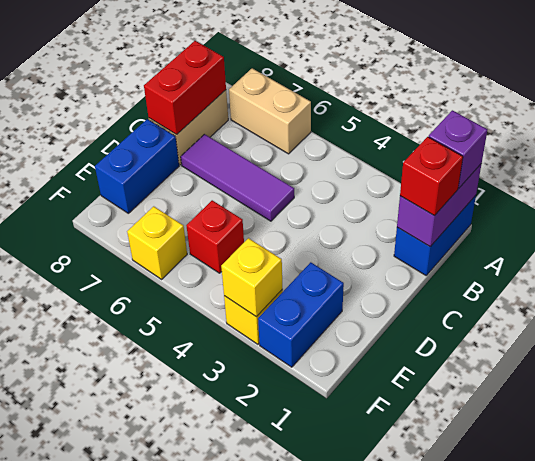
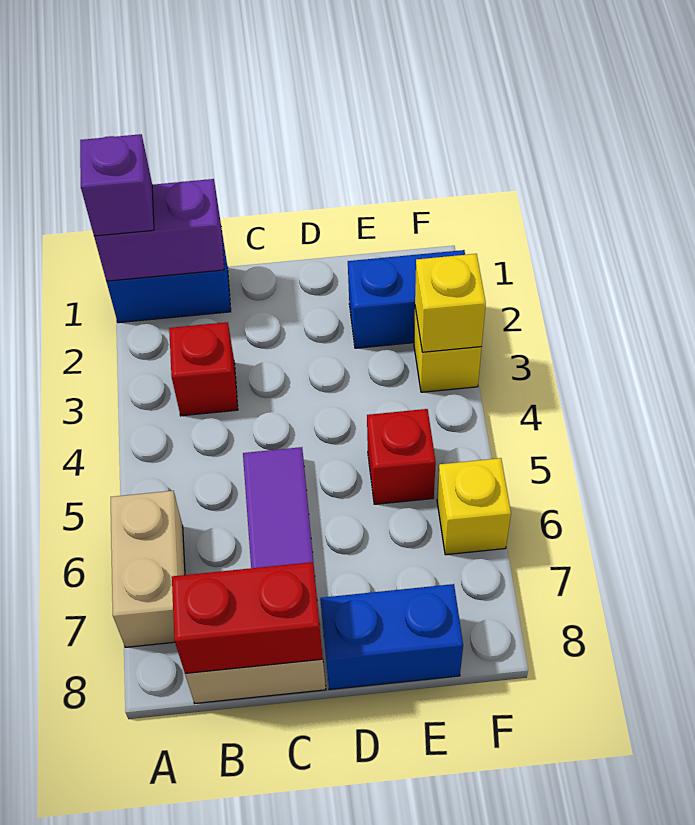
red brick B1 level 3 -> red brick B3 level 1

